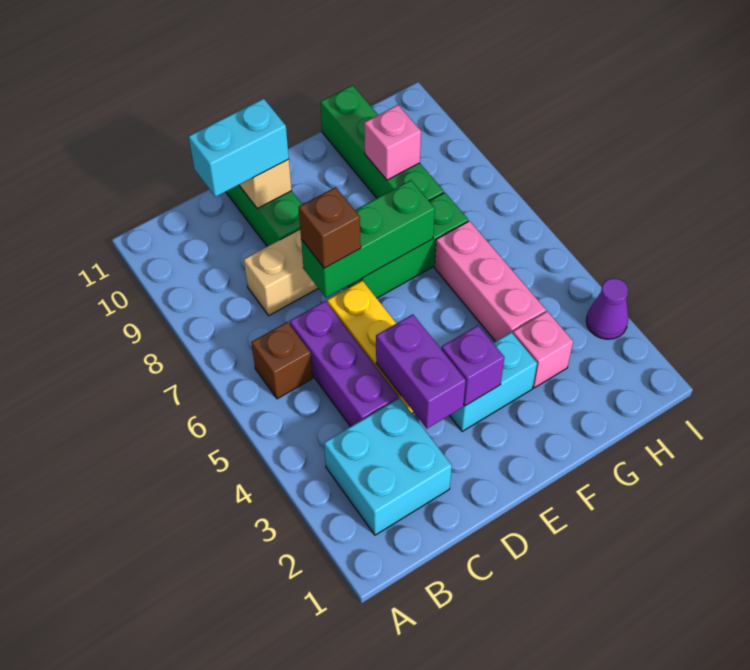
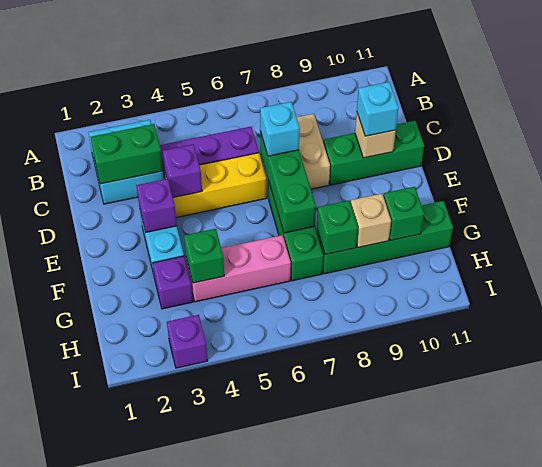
brown brick B6 level 1 -> none
none -> green brick C2:C3 level 2
cyan brick C10:D10 level 3 -> cyan brick D10 level 3
purple brick D3:D4 level 2 -> purple brick D4 level 2
brown brick D7 level 3 -> cyan brick D7 level 3
pink brick G3 level 1 -> purple brick G3 level 1
none -> green brick G4 level 2
none -> green brick G8 level 2
pink brick G9 level 2 -> tan brick G9 level 2
none -> green brick G10 level 2
purple cone I3 level 1 -> purple brick I3 level 1

